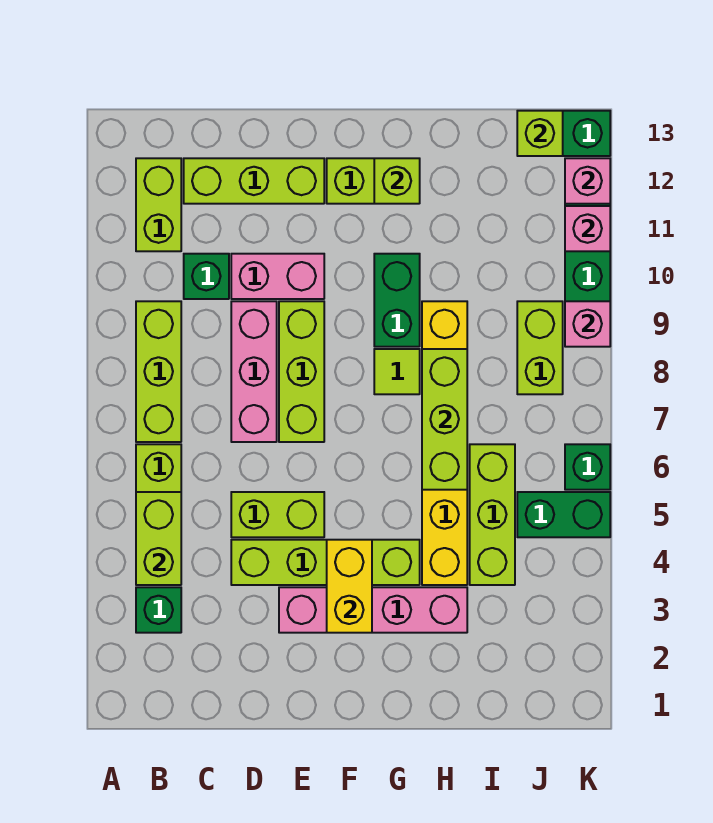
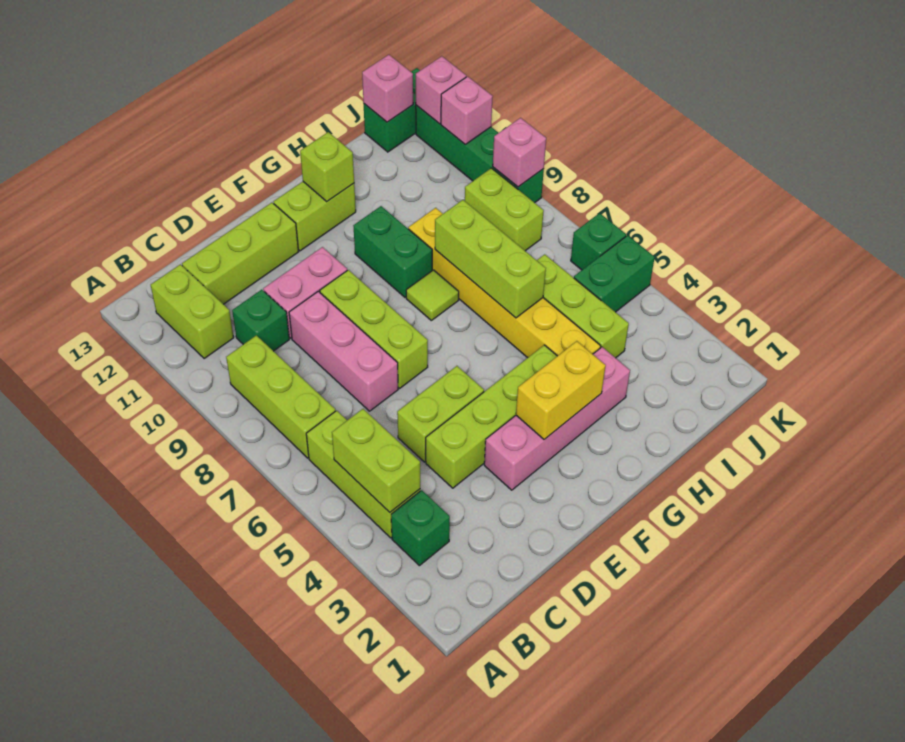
yellow brick F3:F4 level 2 -> yellow brick F3:G3 level 2
lime brick J13 level 2 -> pink brick J13 level 2

